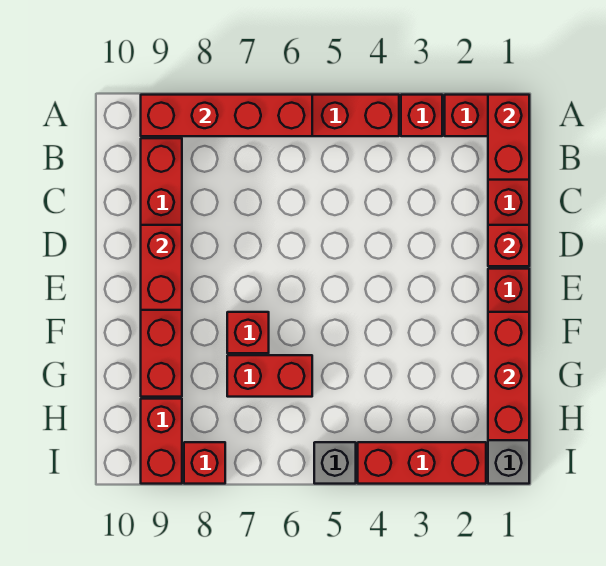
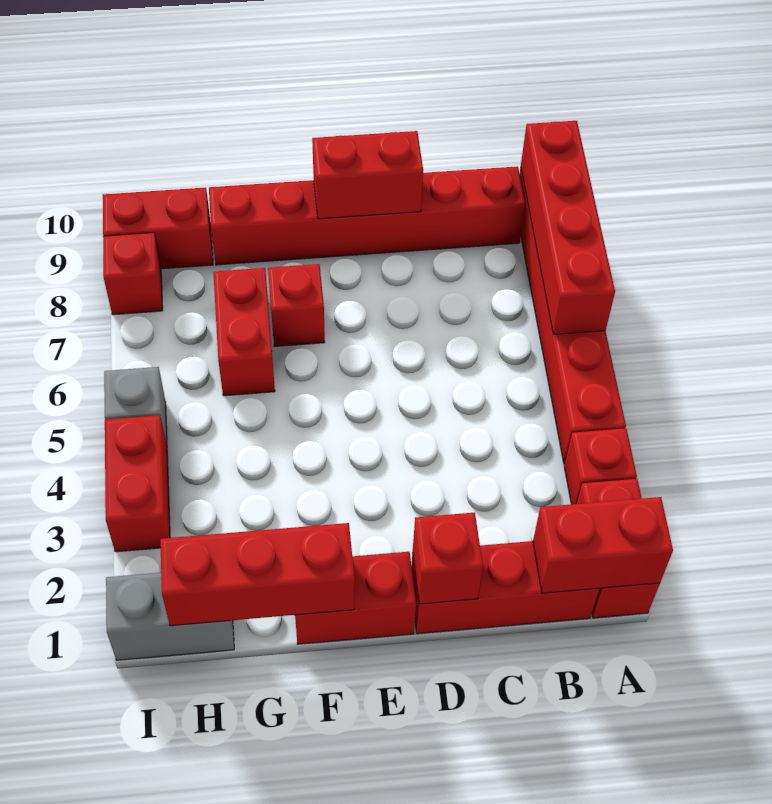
red brick I2:I4 level 1 -> red brick I3:I4 level 1

